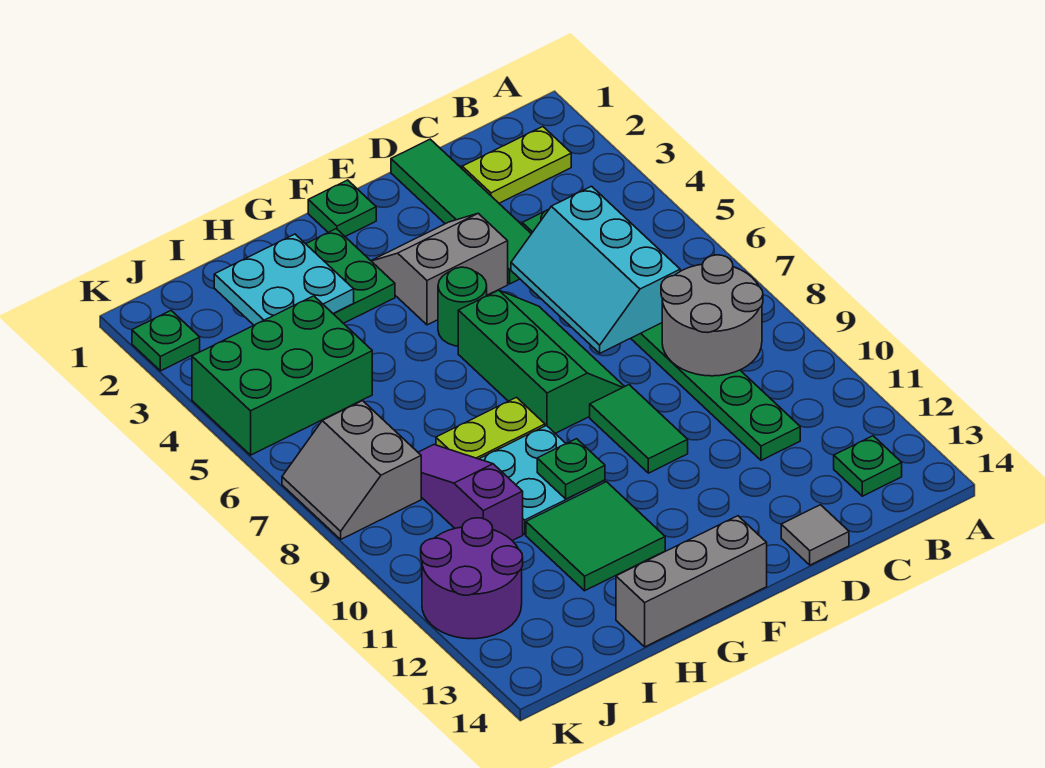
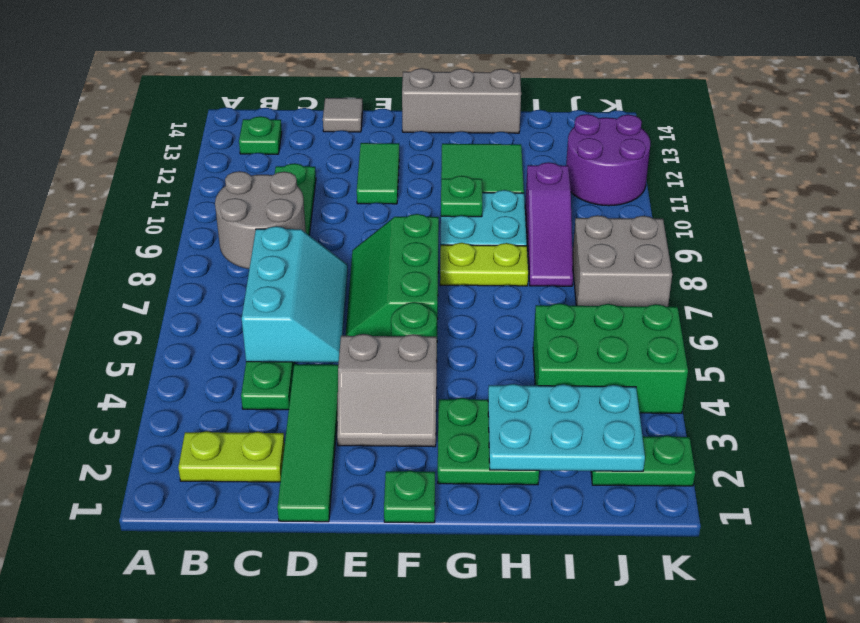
green tile E9:E10 level 1 -> green tile E11:E12 level 1
cyan plate H2:I3 level 2 -> cyan plate H2:J3 level 2
grey slope J7:K8 level 1 top J -> grey brick J7:K8 level 1
green plate K2 level 1 -> green plate J2:K2 level 1

